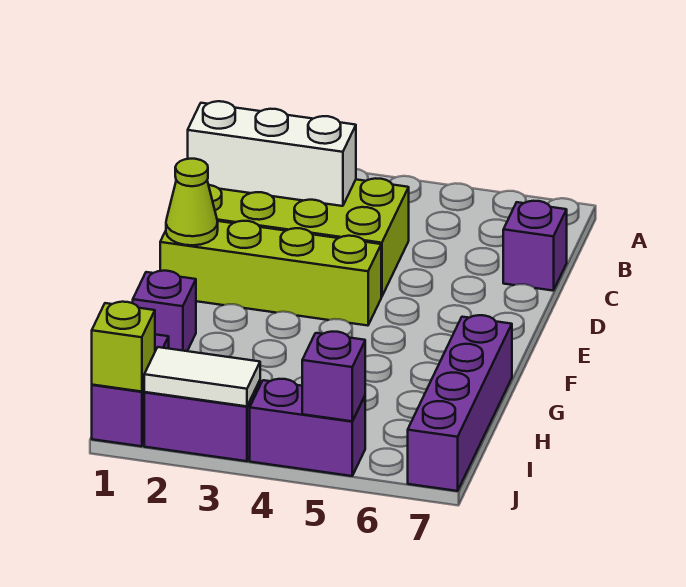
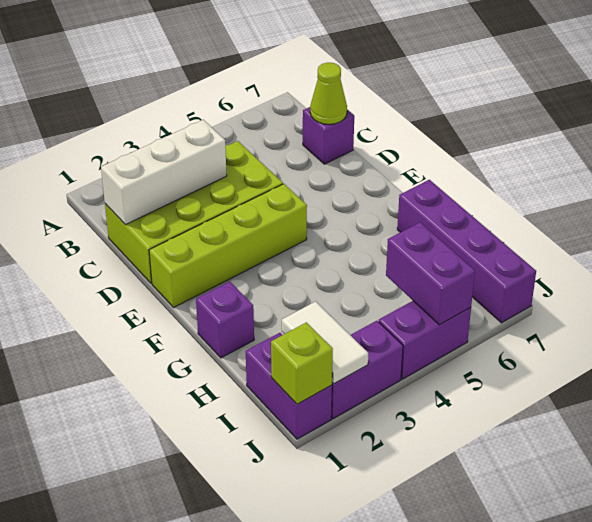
lime cone E1 level 2 -> lime cone C7 level 2
white tile J2:J3 level 2 -> white tile I2:J2 level 2
purple brick J5 level 2 -> purple brick I5:J5 level 2

